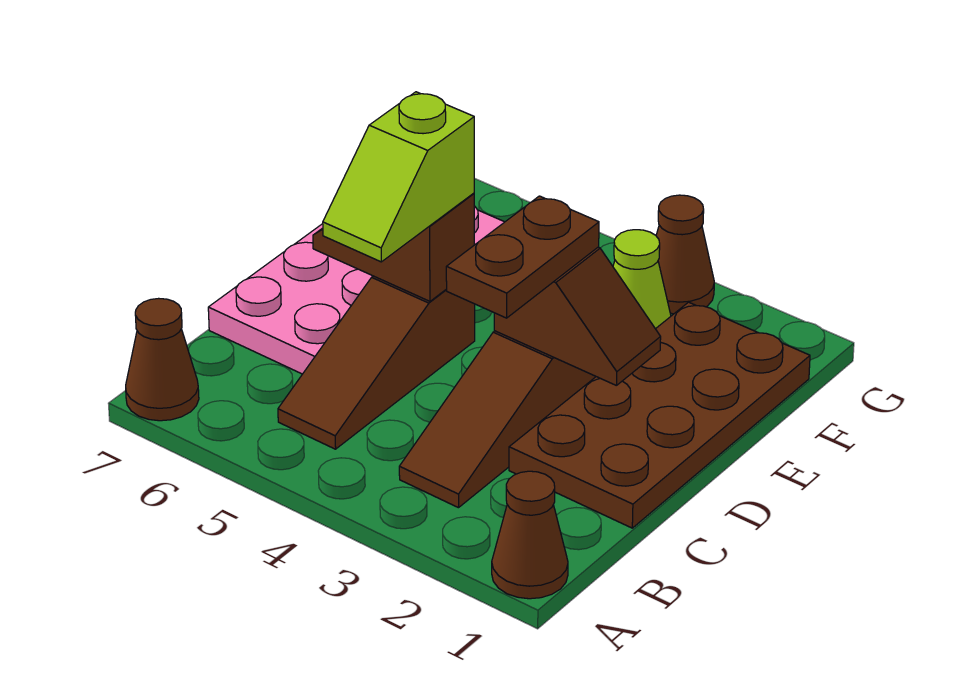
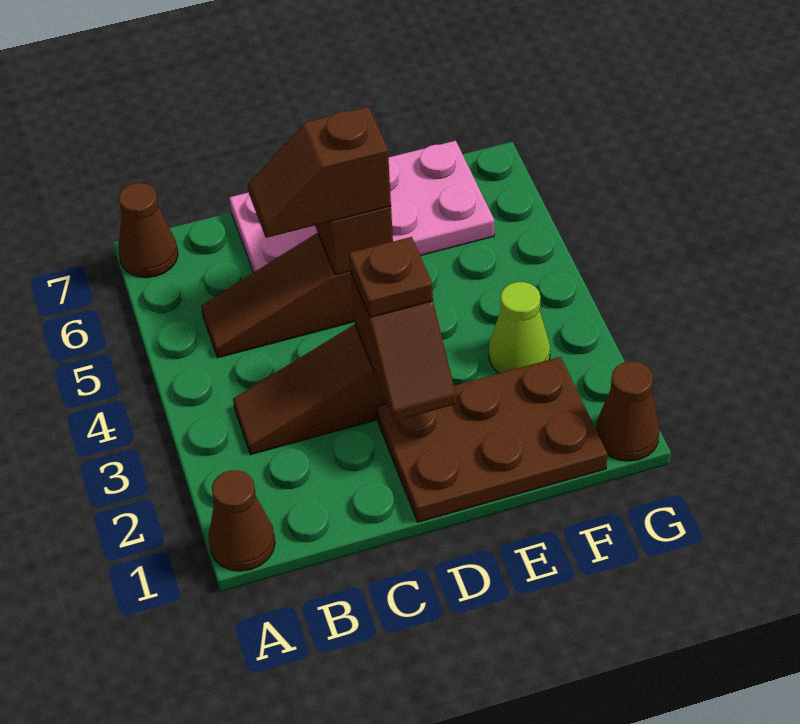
brown plate C1:F2 level 1 -> brown plate D1:F2 level 1
brown plate C3:D3 level 3 -> brown plate D3 level 3
lime slope C5:D5 level 3 top D -> brown slope C5:D5 level 3 top D
brown cone G3 level 1 -> brown cone G1 level 1

